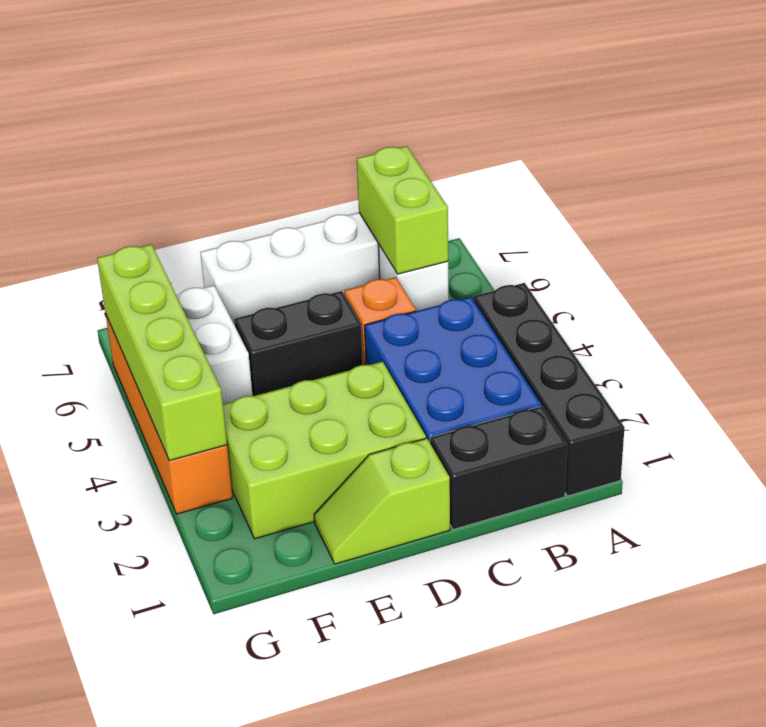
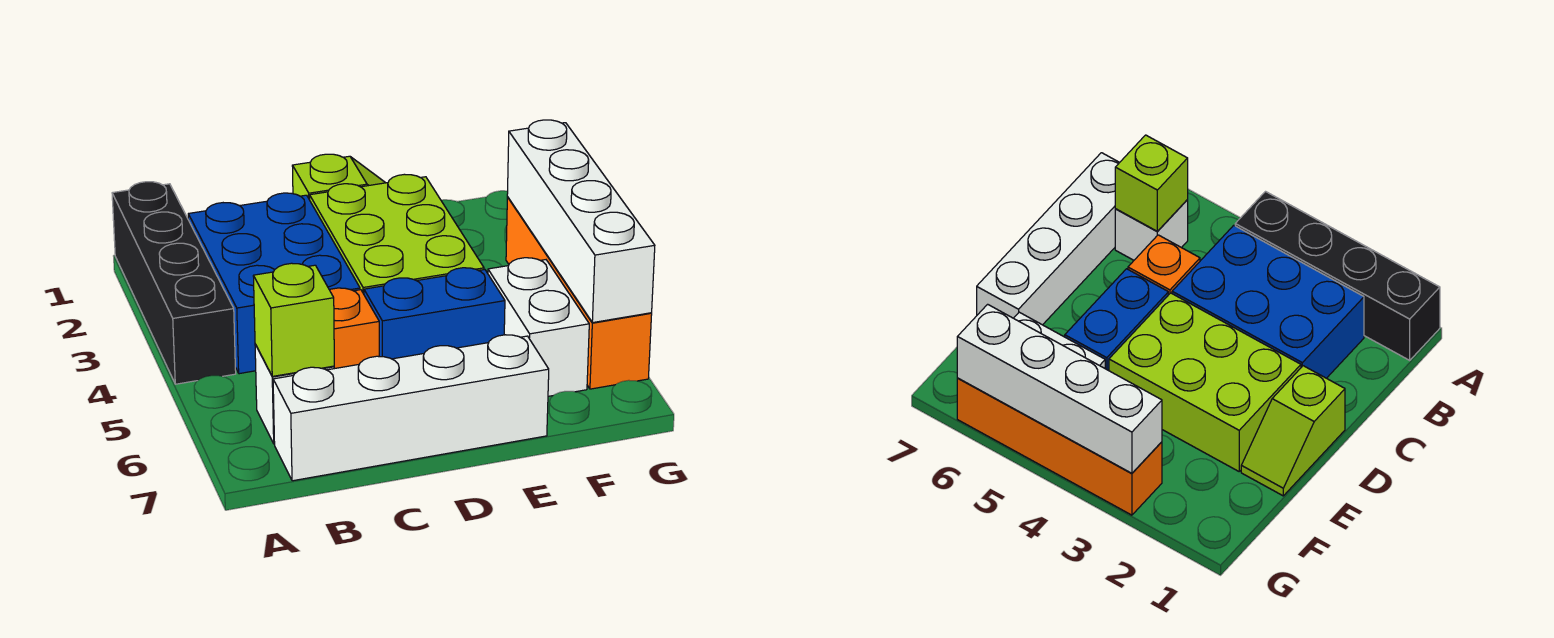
black brick B1:C1 level 1 -> none
lime brick B6:B7 level 2 -> lime brick B6 level 2
lime brick D2:F3 level 1 -> lime brick D2:E4 level 1
black brick D5:E5 level 1 -> blue brick D5:E5 level 1
lime brick G3:G6 level 2 -> white brick G3:G6 level 2

